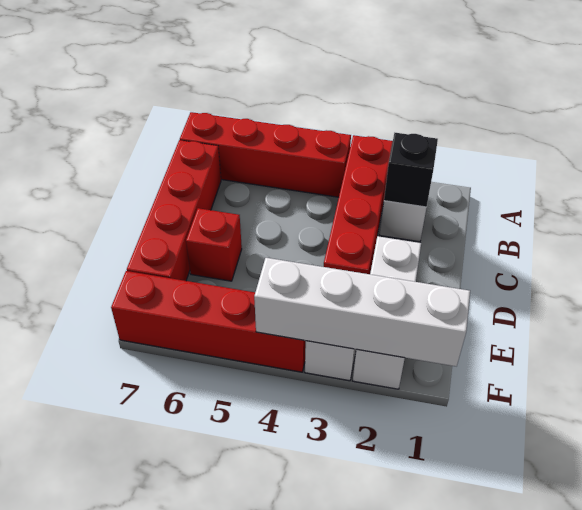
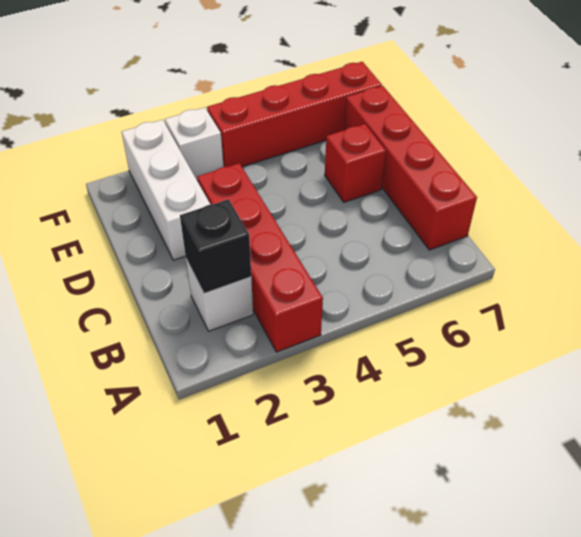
red brick A4:A7 level 1 -> none
white brick F1:F4 level 2 -> none

